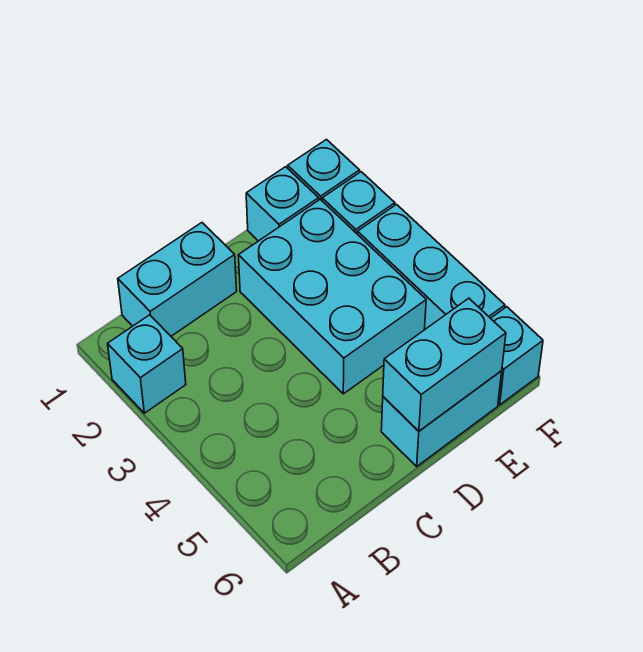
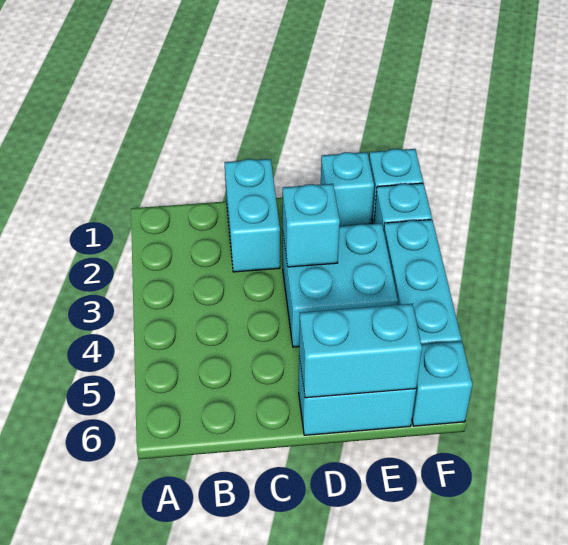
cyan brick A2 level 1 -> cyan brick D3 level 2
cyan brick B1:C1 level 1 -> cyan brick C1:C2 level 1
cyan brick D2:E4 level 1 -> cyan brick D3:E4 level 1

